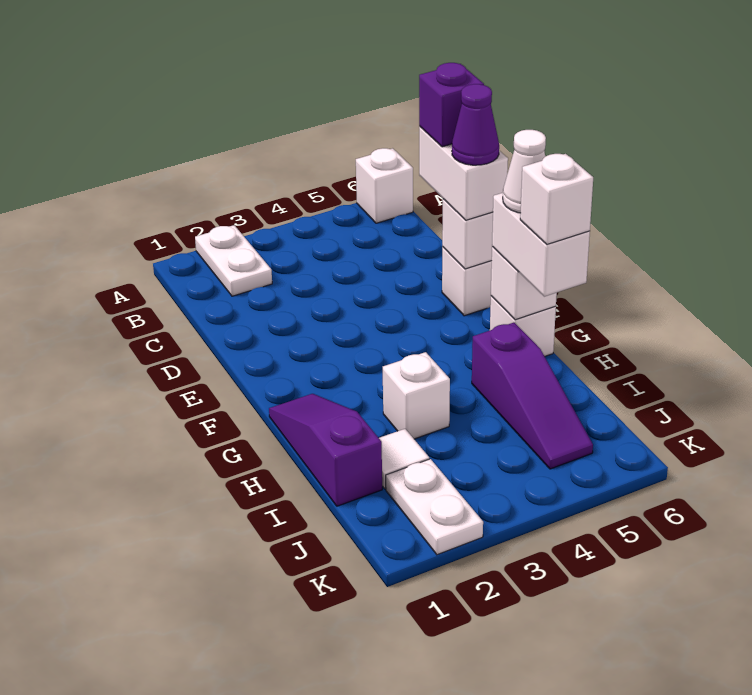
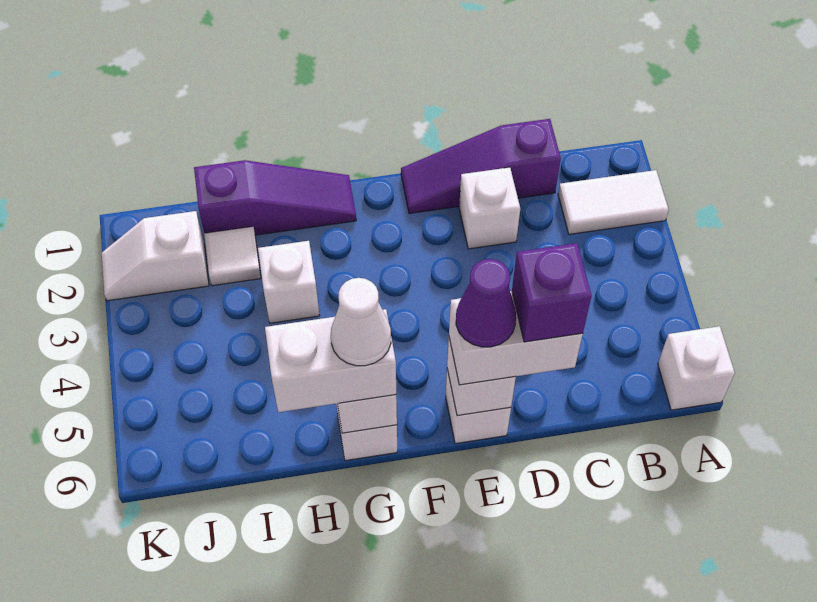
white plate A2:B2 level 1 -> white tile A2:B2 level 1
purple slope H5:J5 level 1 top H -> purple slope C1:E1 level 1 top C
white brick H6 level 4 -> white brick D2 level 1
white plate J2:K2 level 1 -> white slope J2:K2 level 1 top J

